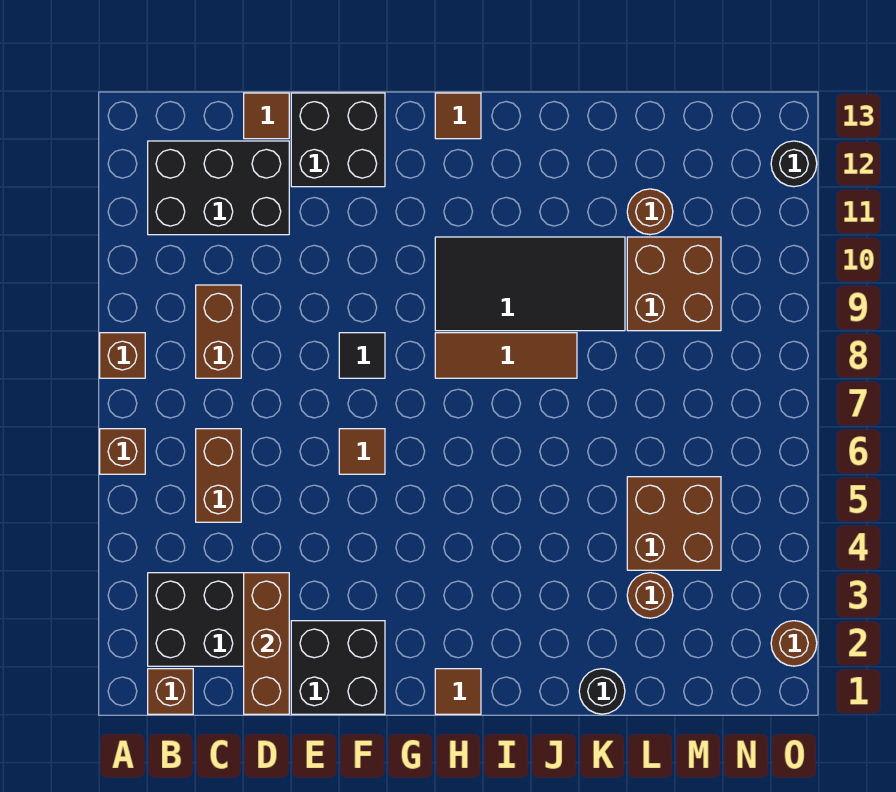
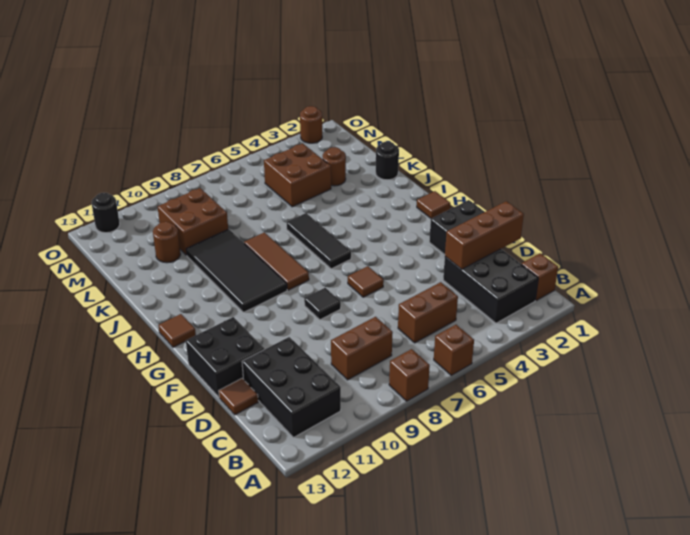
none -> black tile H6:J6 level 1

